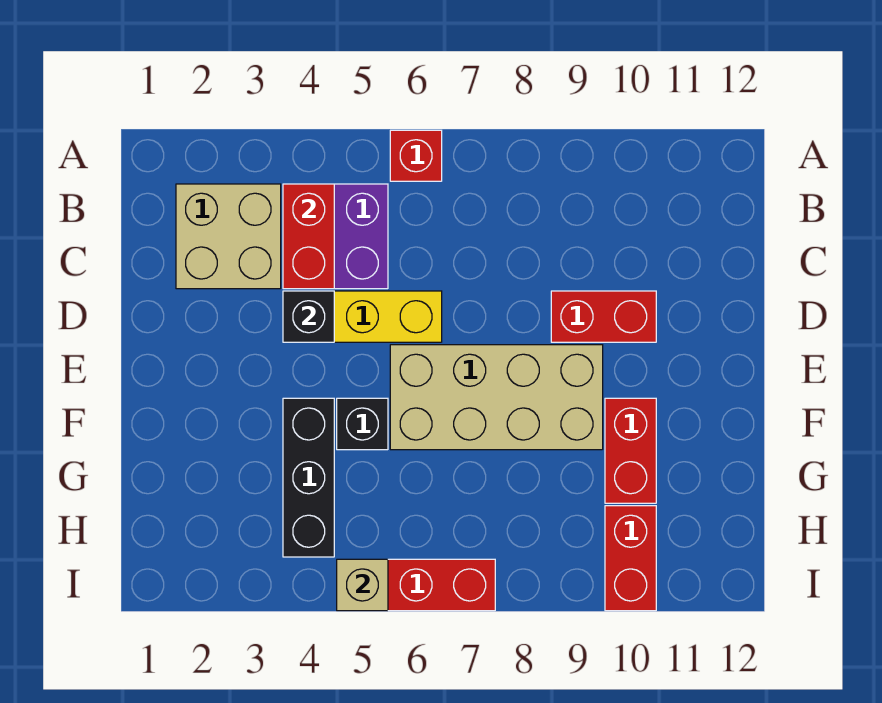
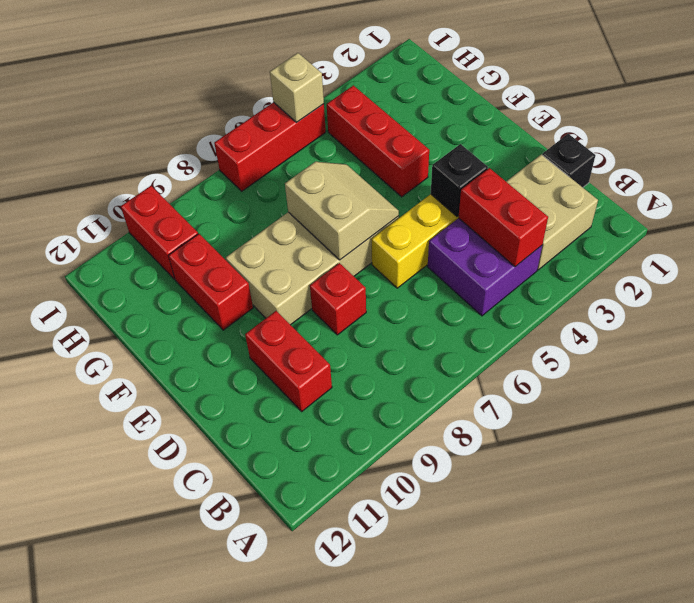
red brick A6 level 1 -> red brick D8 level 1
red brick D9:D10 level 1 -> red brick C10:D10 level 1
none -> tan slope E6:F7 level 2 top 7
black brick F4:H4 level 1 -> red brick F4:H4 level 1
black brick F5 level 1 -> black brick C1 level 1

